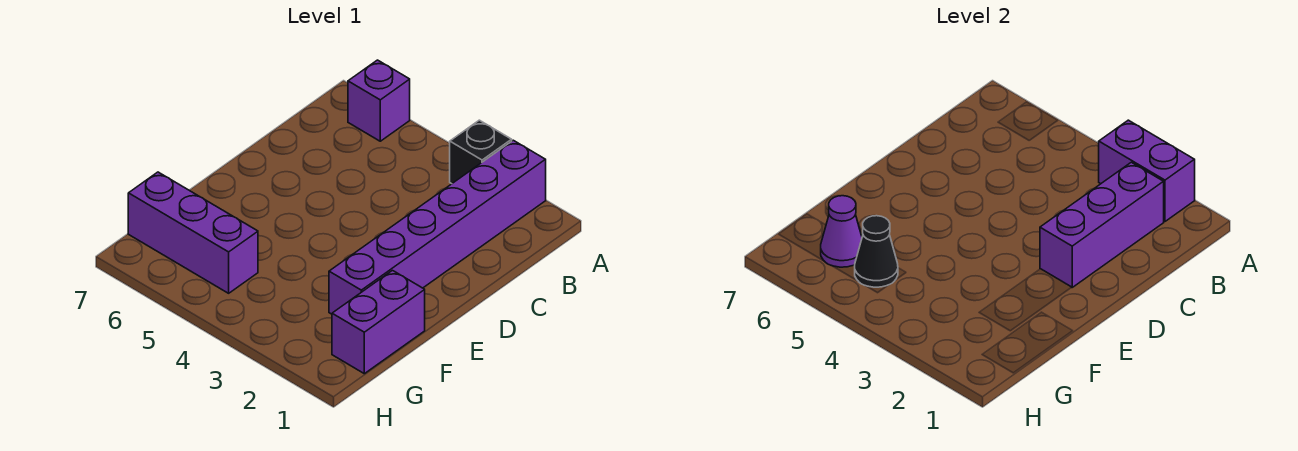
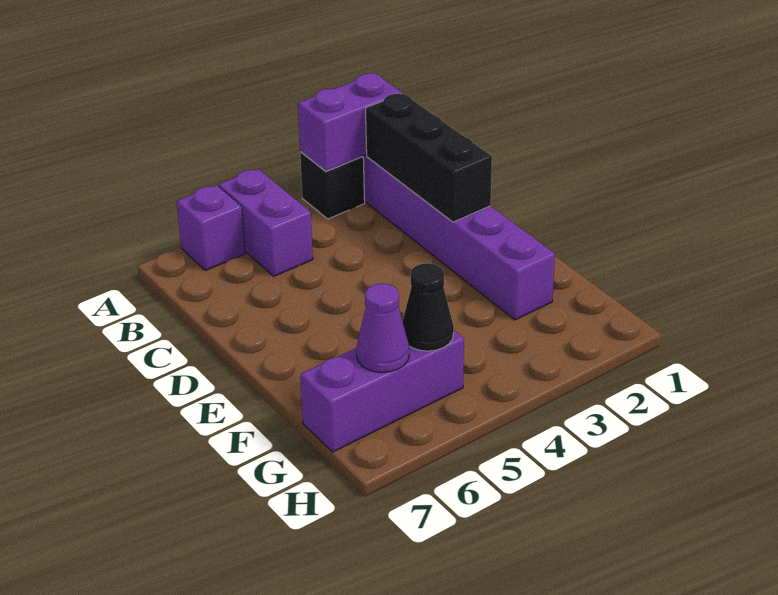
purple brick B2:D2 level 2 -> black brick B2:D2 level 2
purple brick F1:G1 level 1 -> purple brick A5:B5 level 1

